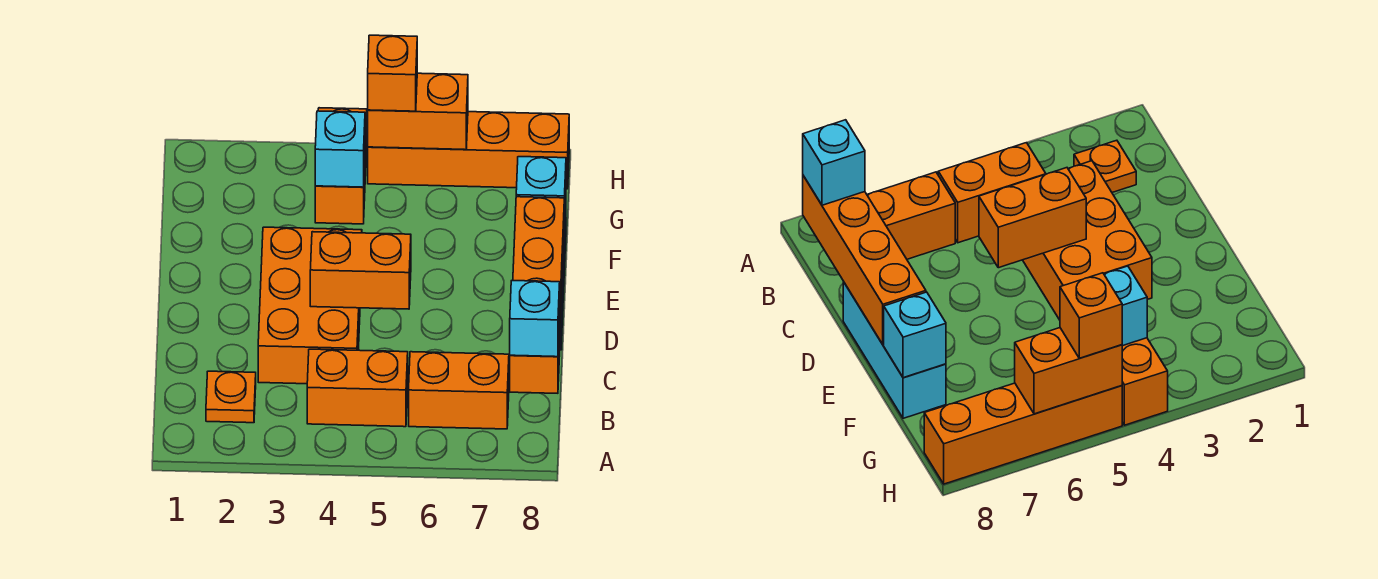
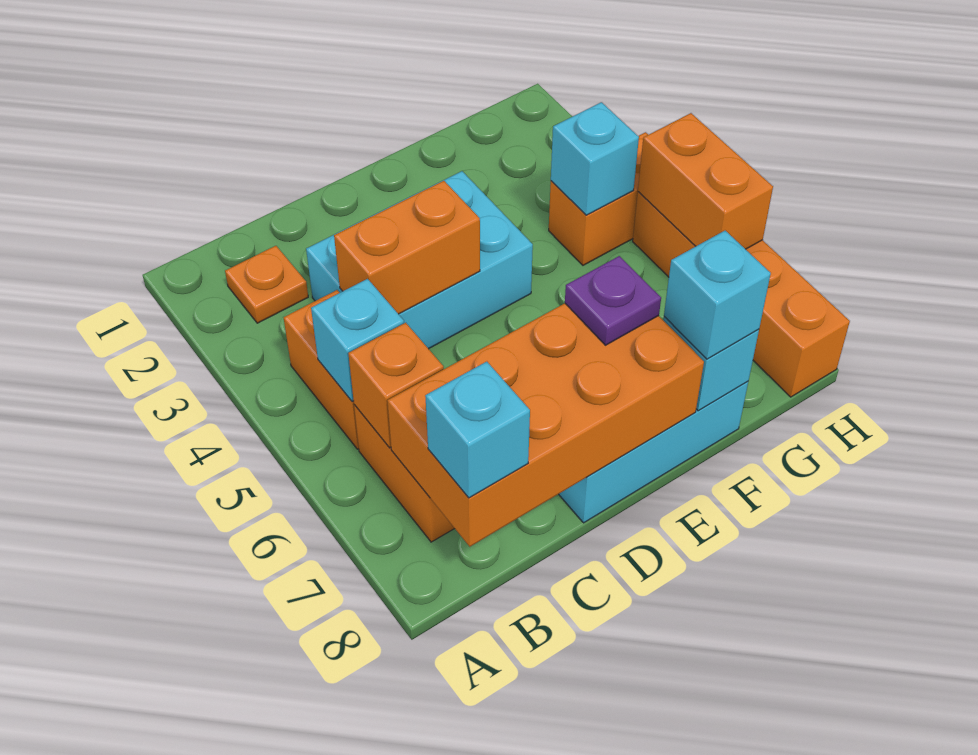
none -> cyan brick B5 level 2
orange brick B8:E8 level 2 -> orange brick B7:E8 level 2
orange brick C3:E4 level 1 -> cyan brick C3:E4 level 1
orange brick D4:D5 level 2 -> orange brick C4:D4 level 2
none -> purple plate E7 level 3
none -> cyan brick F8 level 3
orange brick H5 level 3 -> orange brick B6 level 2

